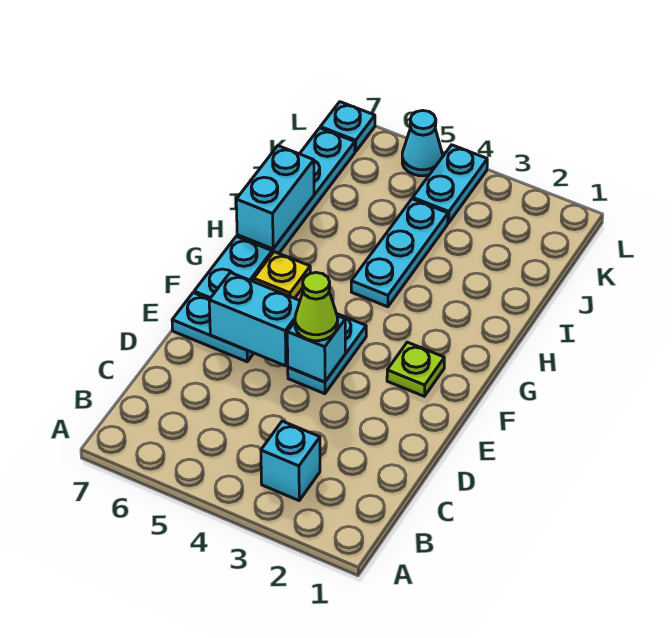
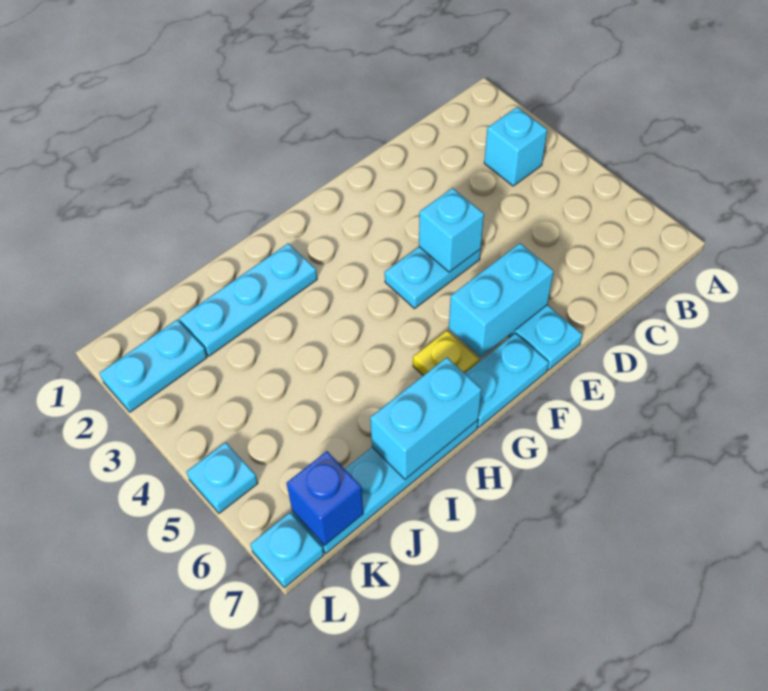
lime cone E4 level 3 -> none
cyan brick E5:E6 level 2 -> cyan brick E6:F6 level 2
lime plate F2 level 1 -> none
cyan plate H4:J4 level 1 -> cyan plate H2:J2 level 1
cyan plate K4:L4 level 1 -> cyan plate K2:L2 level 1
none -> blue brick K7 level 2
cyan cone L5 level 1 -> cyan plate L5 level 1

